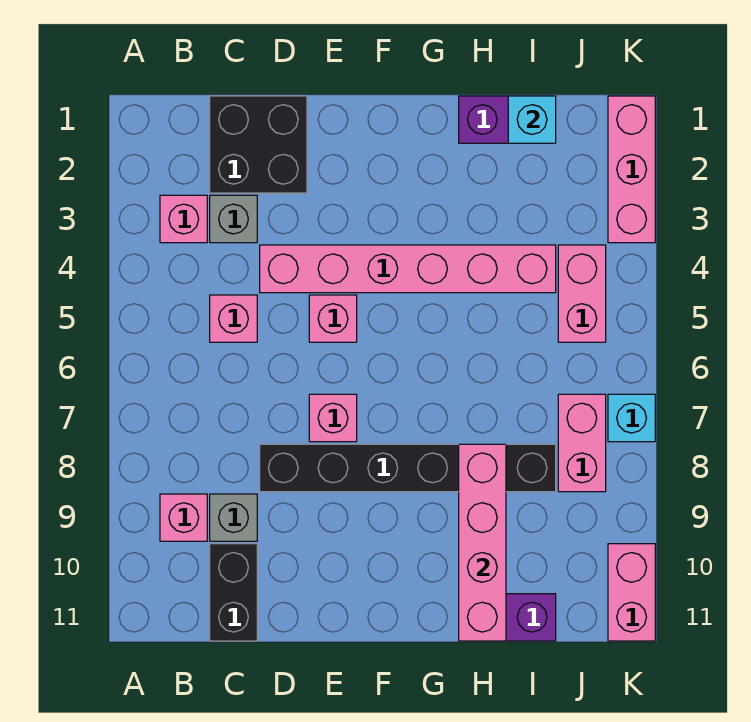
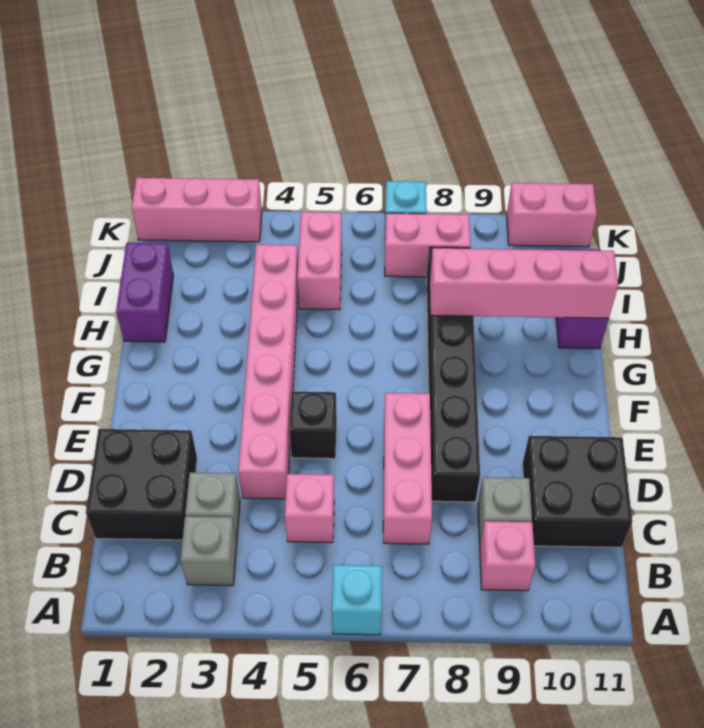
pink brick B3 level 1 -> grey brick B3 level 1
black brick C10:C11 level 1 -> black brick C10:D11 level 1
pink brick E5 level 1 -> black brick E5 level 1
pink brick E7 level 1 -> pink brick C7:E7 level 1
cyan brick I1 level 2 -> cyan brick A6 level 1
pink brick J4:J5 level 1 -> pink brick I5:J5 level 1

